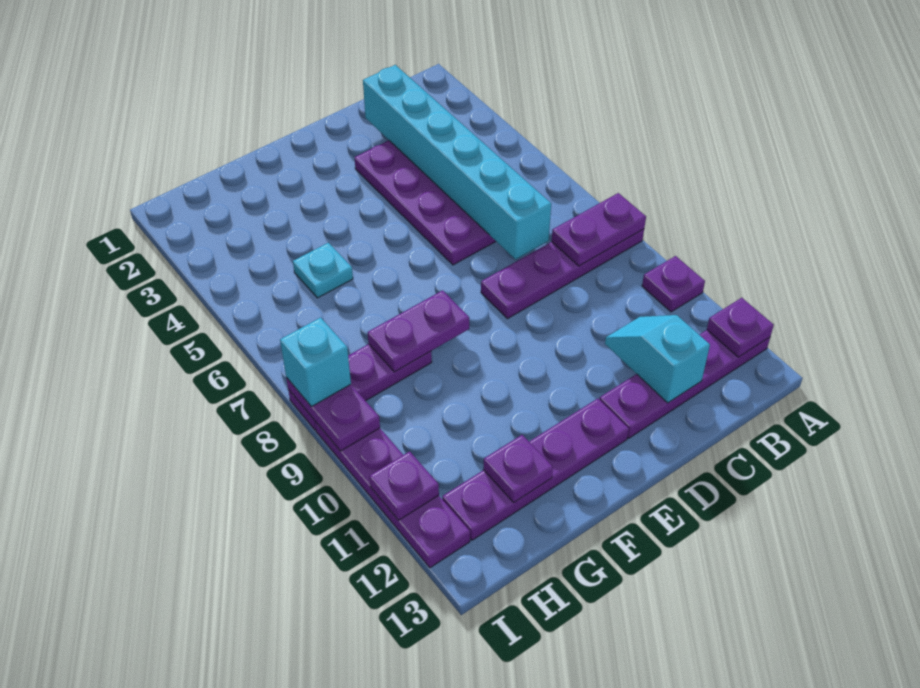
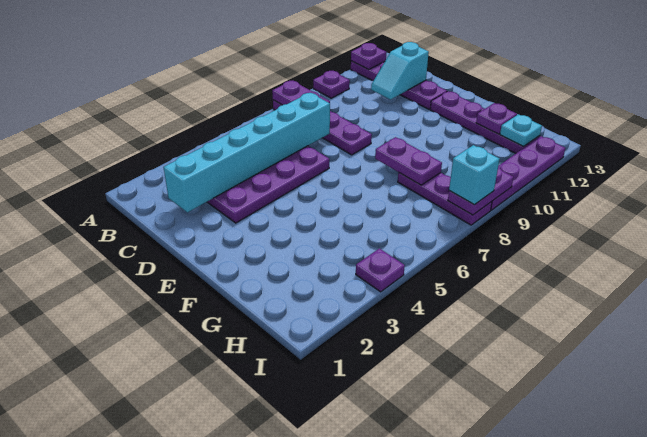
cyan plate G5 level 1 -> cyan plate H12 level 2
purple plate I11 level 2 -> purple plate I4 level 1

